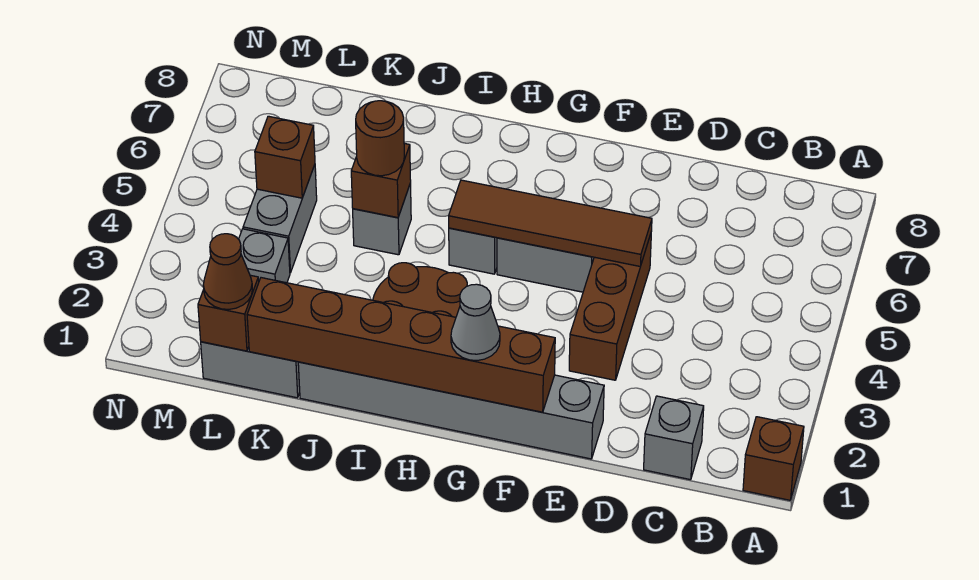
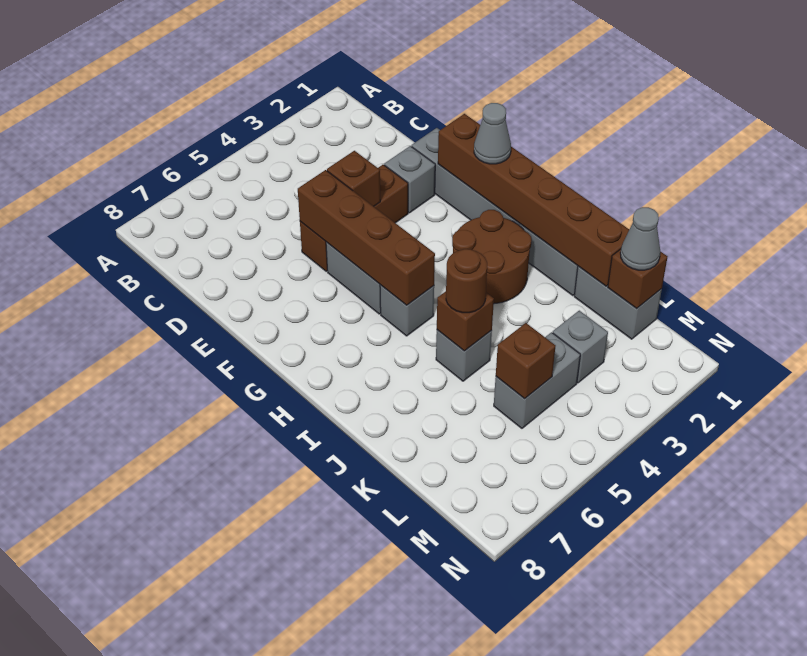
brown brick A1 level 1 -> brown brick E4 level 2
grey brick C1 level 1 -> grey brick E2 level 1
brown tile E5:H5 level 2 -> brown brick E5:H5 level 2
brown cone L1 level 3 -> grey cone L1 level 3

